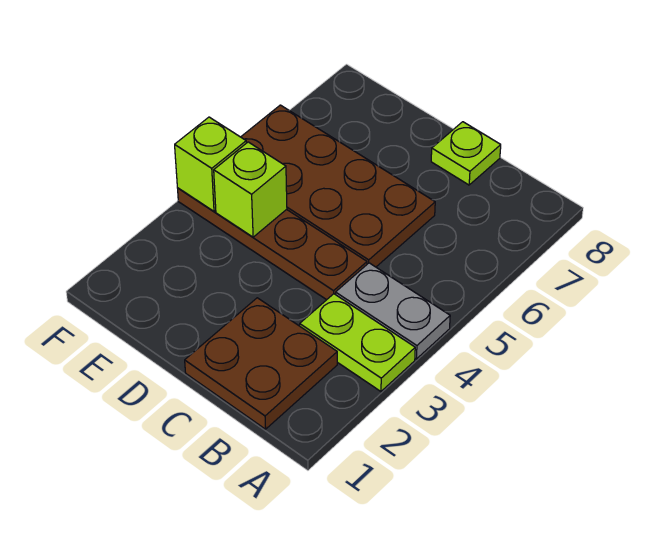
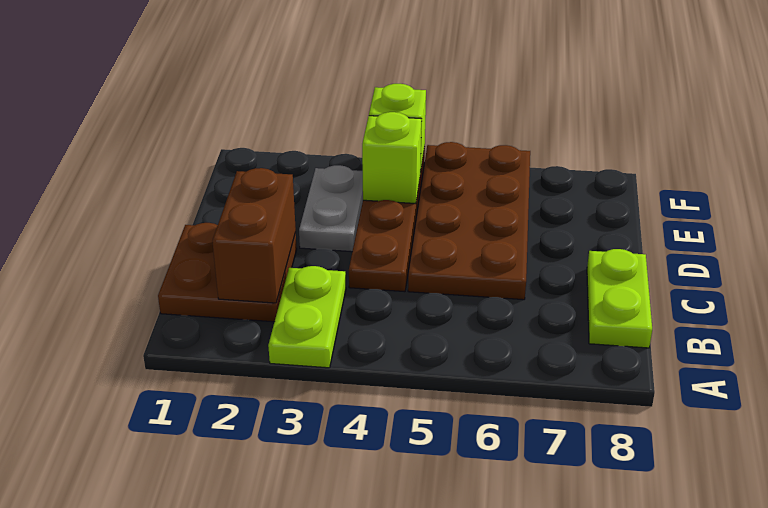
grey plate A4:B4 level 1 -> grey plate D3:E3 level 1
none -> brown brick B2:C2 level 2
lime plate C8 level 1 -> lime plate B8:C8 level 1

